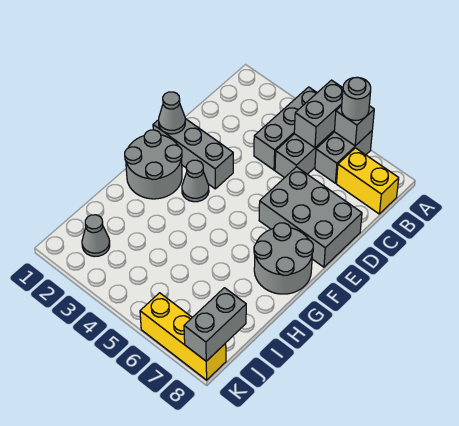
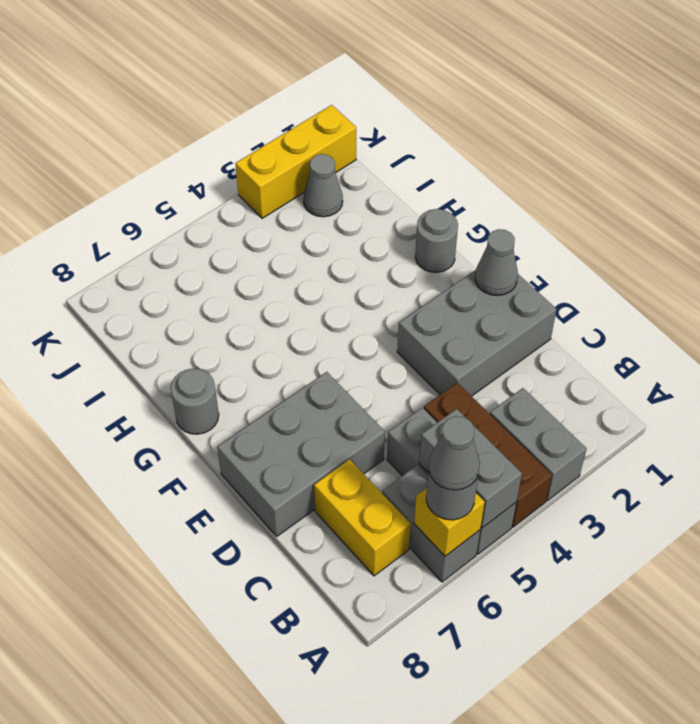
grey brick A4:C4 level 1 -> brown brick A4:C4 level 1
grey brick A6 level 2 -> yellow brick A6 level 2
yellow brick B7:B8 level 1 -> yellow brick B7:C7 level 1
grey brick E1:E3 level 1 -> grey brick D1:E3 level 1
grey round brick F1:G2 level 1 -> grey round brick G1 level 1
grey cone F3 level 1 -> grey cone A6 level 4
grey round brick F7:G8 level 1 -> grey round brick G8 level 1
grey brick J8:K8 level 2 -> grey brick A3:B3 level 1
yellow brick K6:K8 level 1 -> yellow brick K1:K3 level 1

